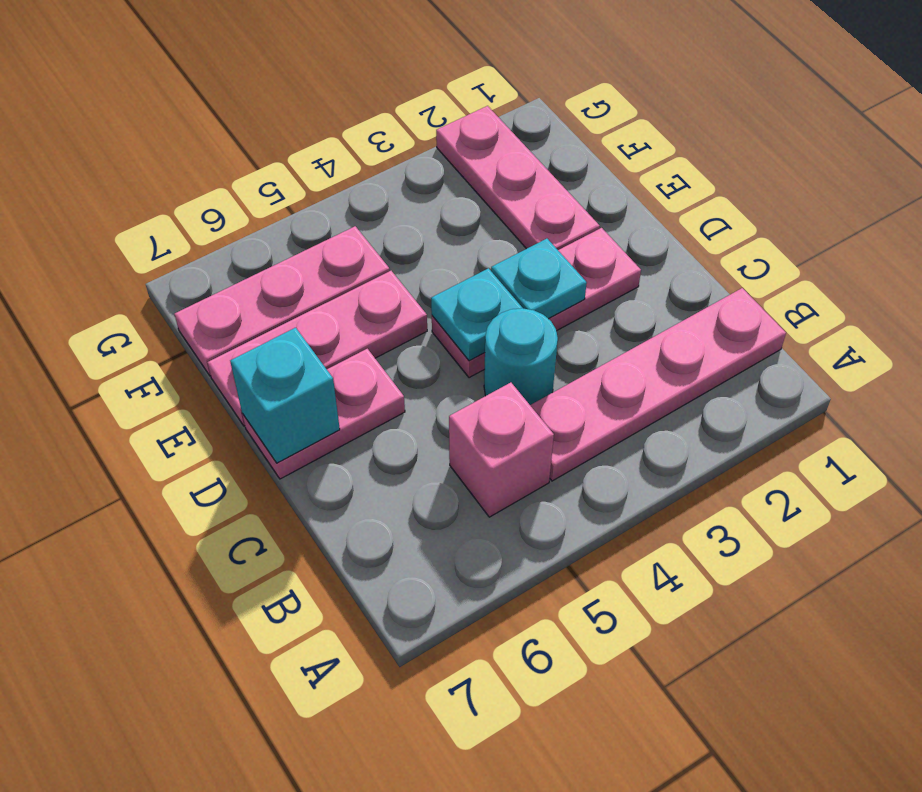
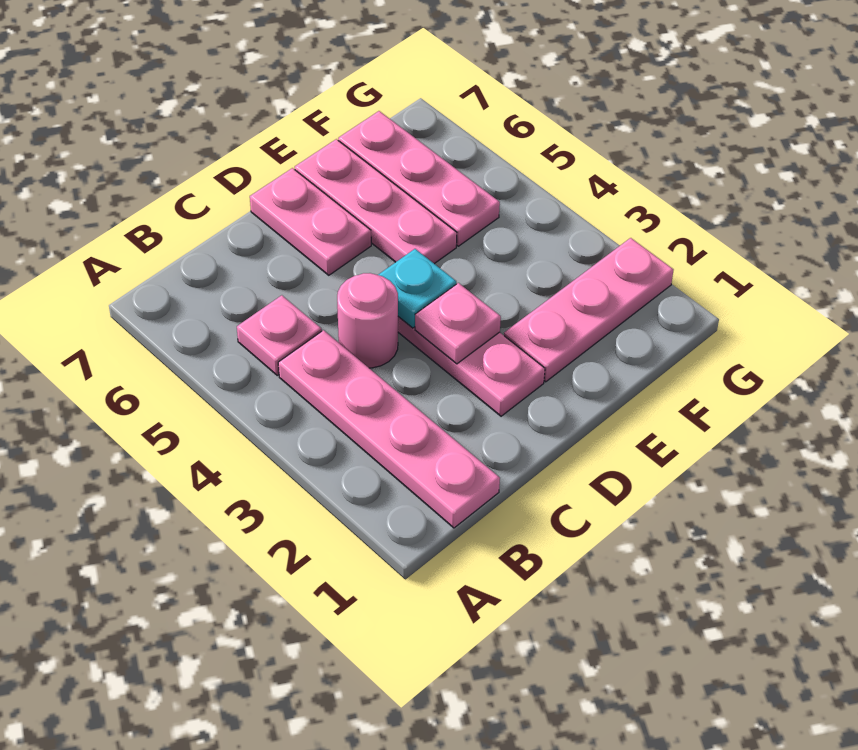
pink brick B5 level 1 -> pink plate B5 level 1
cyan round brick C4 level 1 -> pink round brick C4 level 1
cyan plate D3 level 2 -> pink plate D3 level 2
cyan brick D7 level 2 -> none

